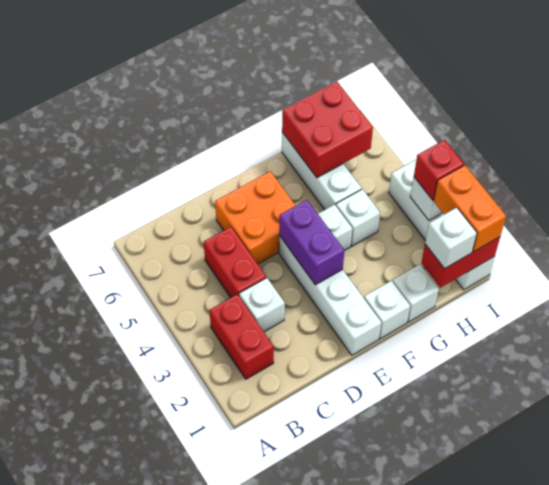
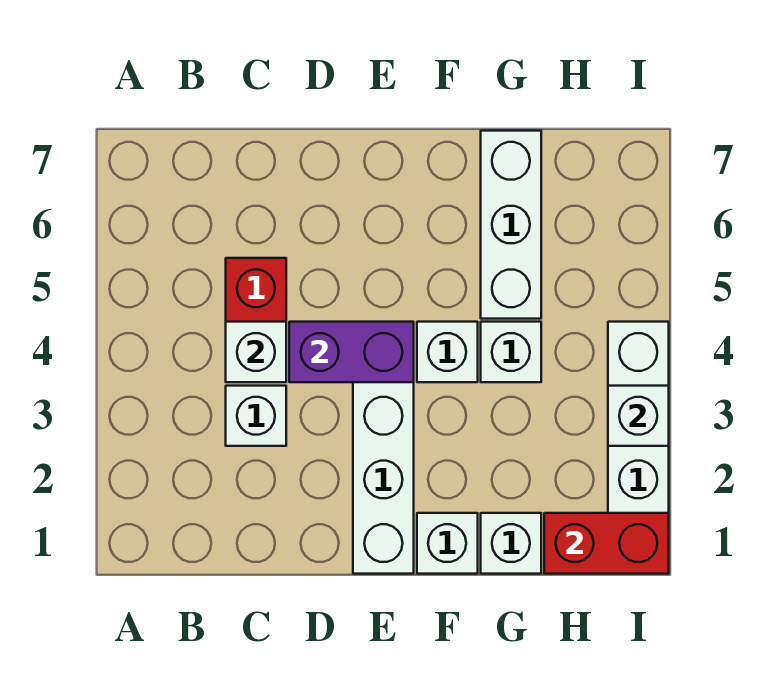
red brick B2:B3 level 1 -> none
orange brick D5:E6 level 1 -> none
purple brick E3:E4 level 2 -> purple brick D4:E4 level 2
red brick G6:H7 level 2 -> none
white brick H1 level 3 -> white brick C4 level 2
orange brick I1:I2 level 3 -> none
red brick I3 level 3 -> none

